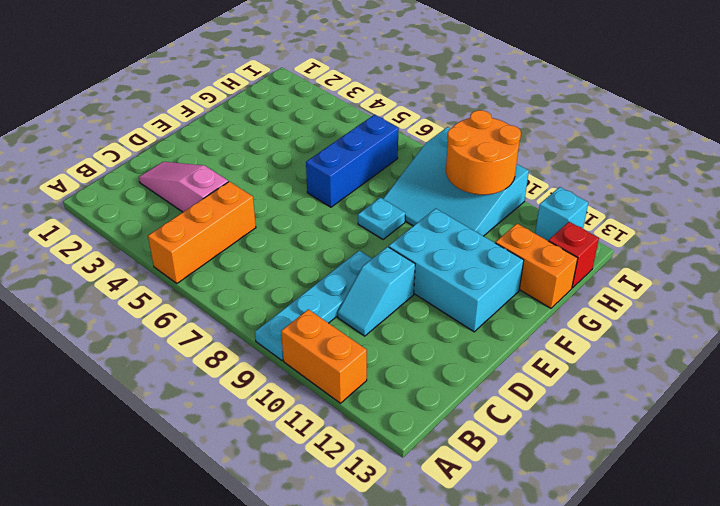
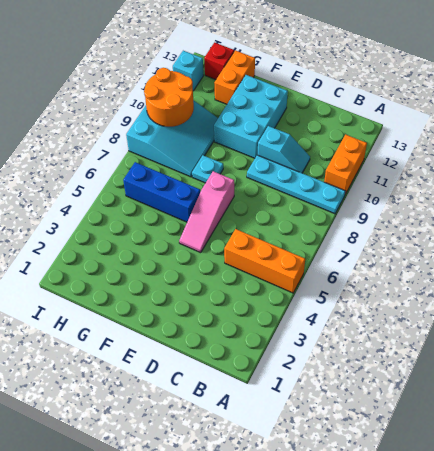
pink slope C2:C4 level 1 top 4 -> pink slope E5:E7 level 1 top 7

